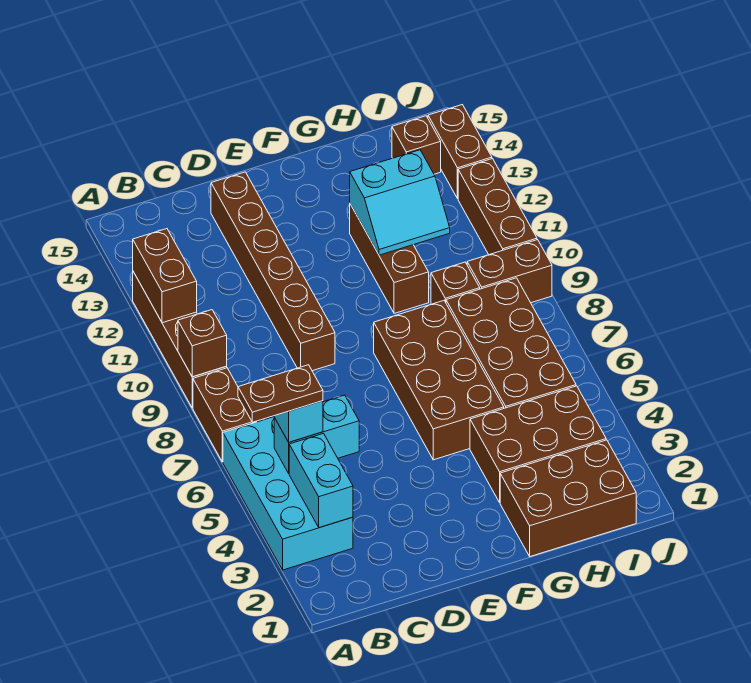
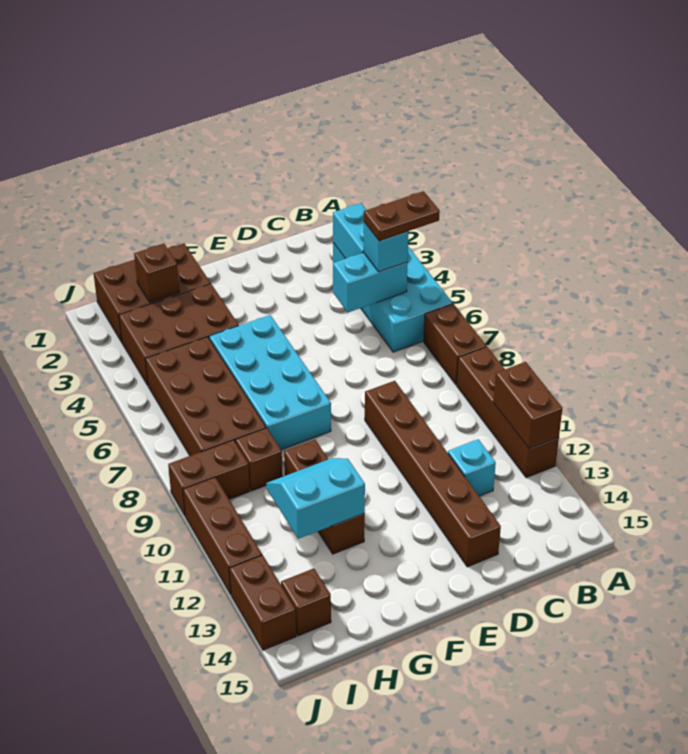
brown brick A9 level 2 -> brown brick H2 level 2
none -> cyan brick C12 level 1
brown brick F5:G8 level 1 -> cyan brick F5:G8 level 1

